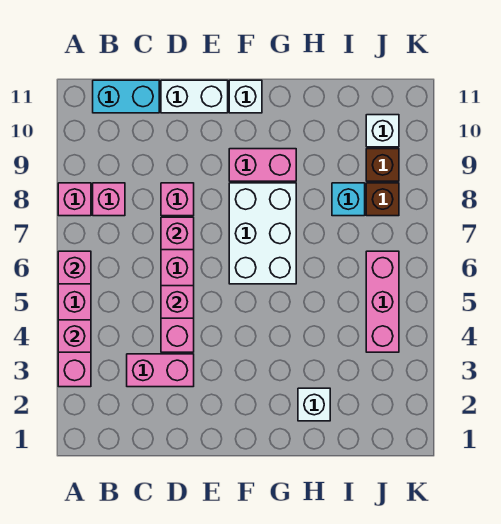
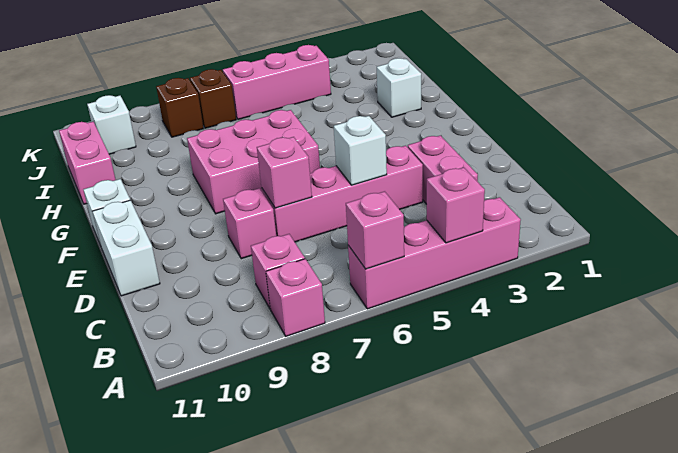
cyan brick B11:C11 level 1 -> none
pink brick D5 level 2 -> white brick D5 level 2
white brick F6:G8 level 1 -> pink brick F6:G8 level 1
pink brick F9:G9 level 1 -> pink brick H11:I11 level 1
cyan brick I8 level 1 -> none
brown brick J9 level 1 -> brown brick J7 level 1

